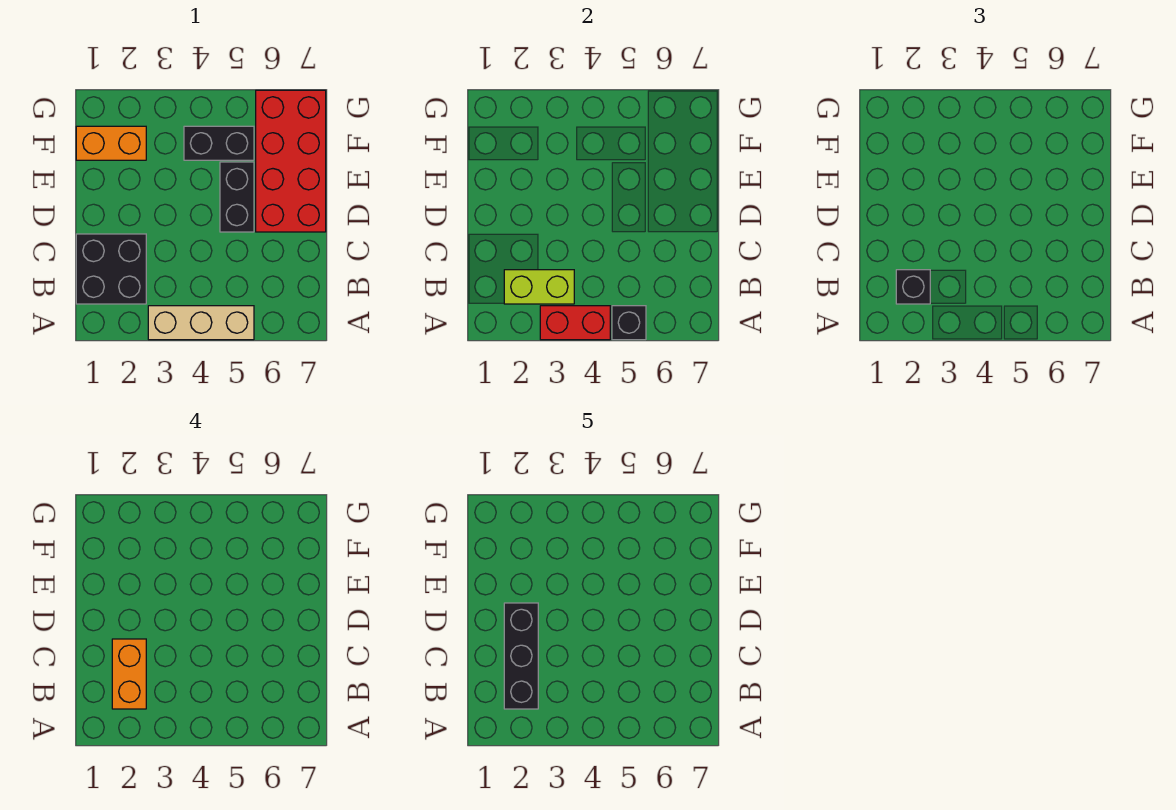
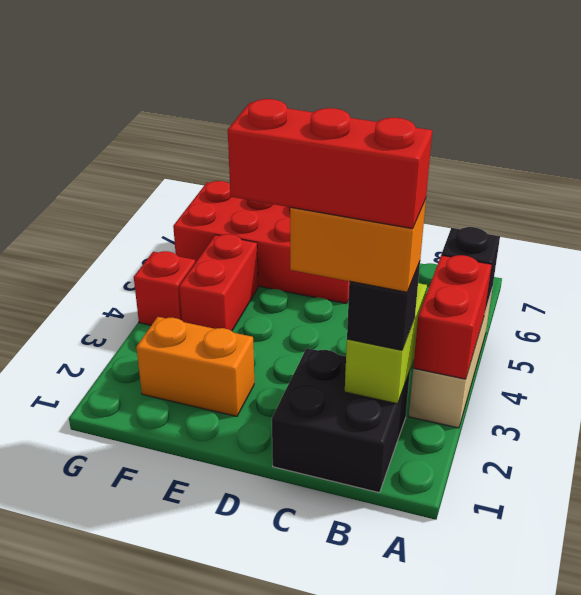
black brick B2:D2 level 5 -> red brick B2:D2 level 5
black brick D5:E5 level 1 -> none
orange brick F1:F2 level 1 -> orange brick E2:F2 level 1
black brick F4:F5 level 1 -> red brick F4:F5 level 1
none -> red brick G4 level 1

